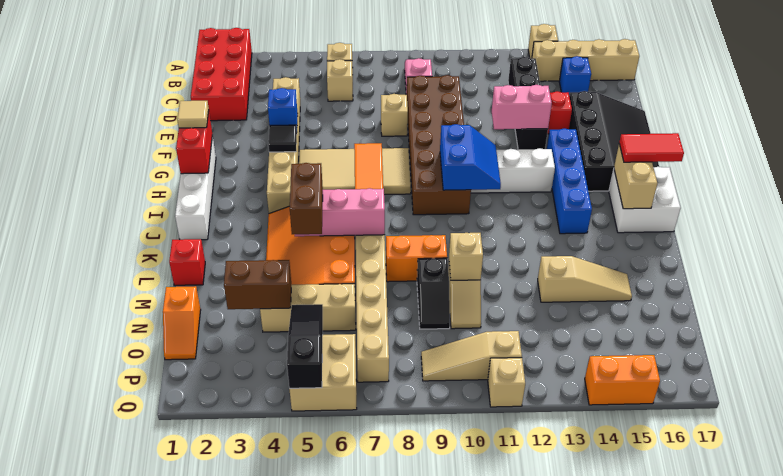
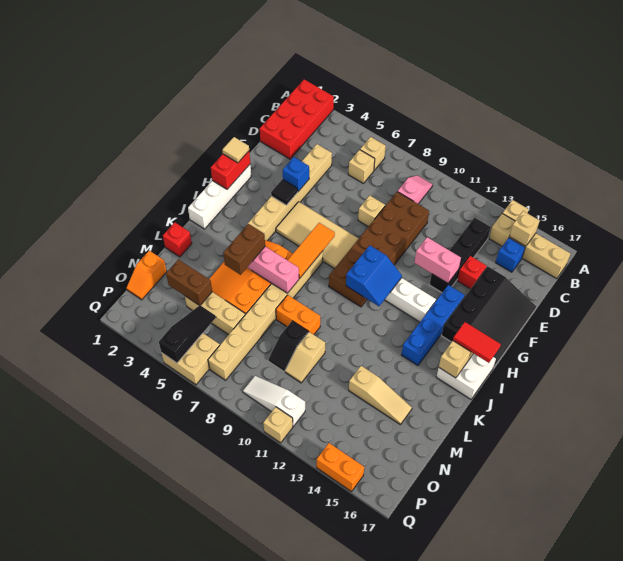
tan brick M10 level 2 -> tan brick B15 level 2
tan slope P9:P11 level 1 top 11 -> white slope P9:P11 level 1 top 11

